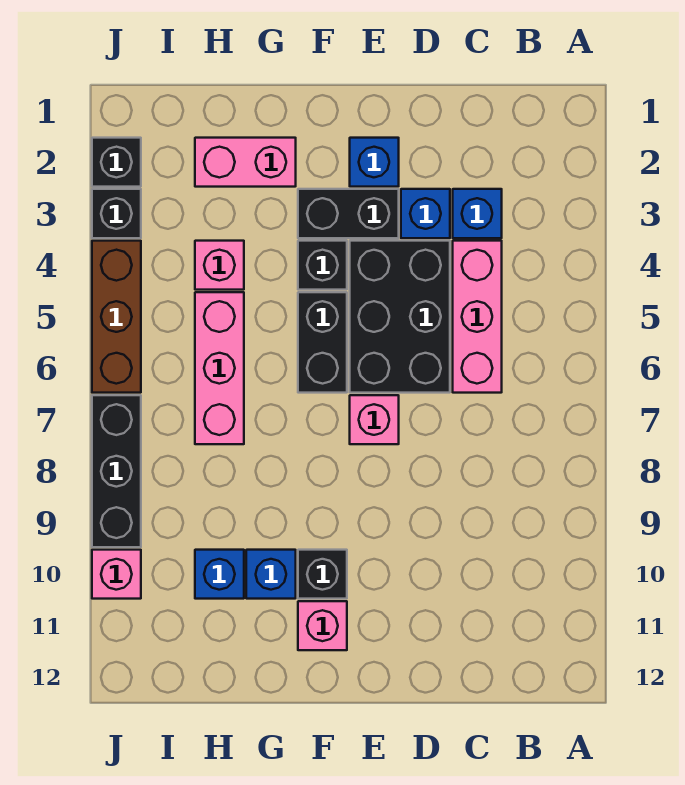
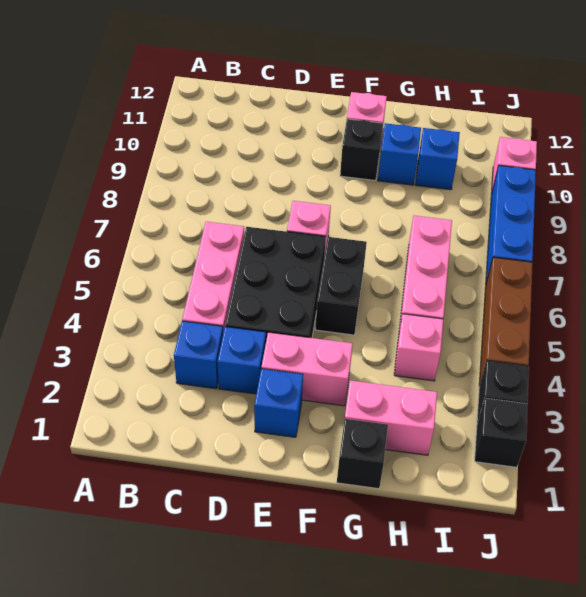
black brick E3:F3 level 1 -> pink brick E3:F3 level 1
black brick F4 level 1 -> black brick G1 level 1
black brick J7:J9 level 1 -> blue brick J7:J9 level 1

